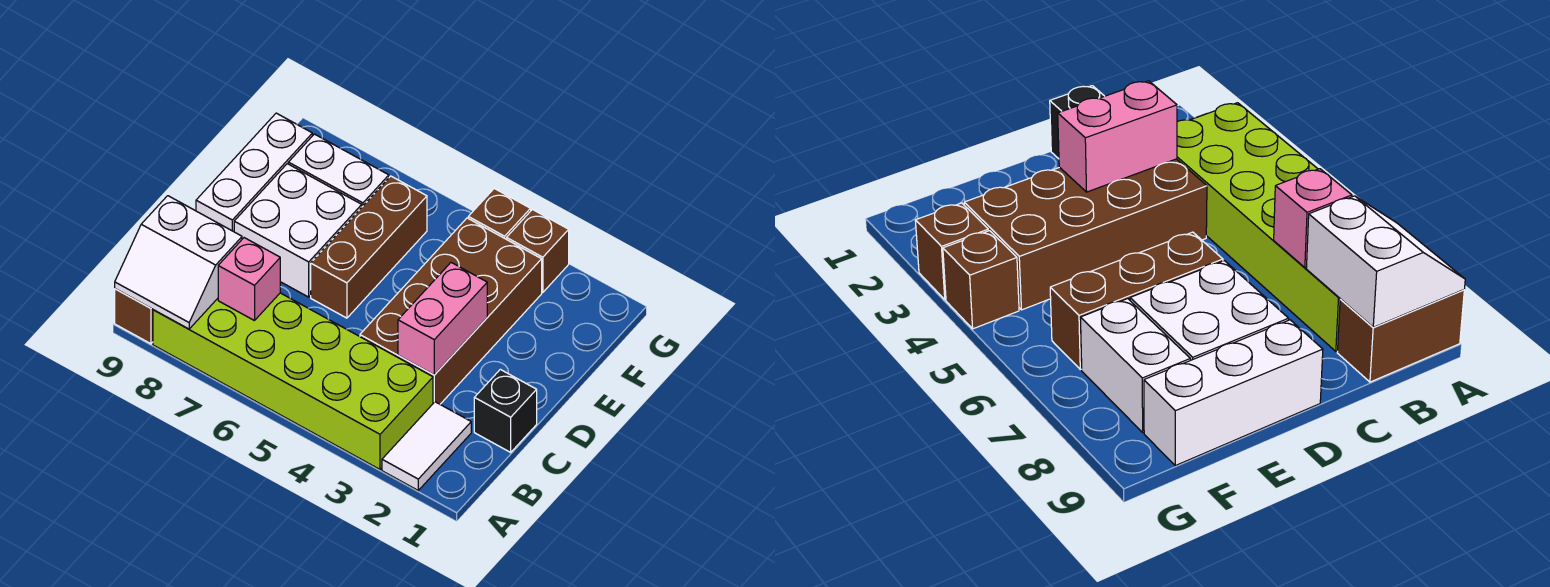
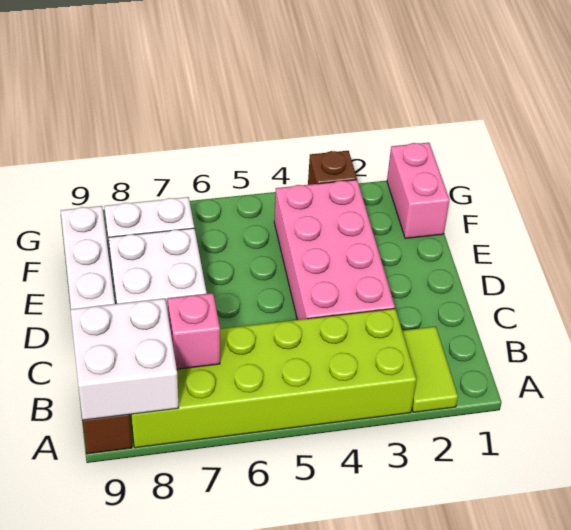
white tile A2:B2 level 1 -> lime tile A2:B2 level 1
white slope A8:B9 level 2 top B -> white brick A8:B9 level 2
black brick C1 level 1 -> none
brown brick C3:F4 level 1 -> pink brick C3:F4 level 1
pink brick C3:D3 level 2 -> pink brick F1:G1 level 1
brown brick D6:F6 level 1 -> none
brown brick G4 level 1 -> none

